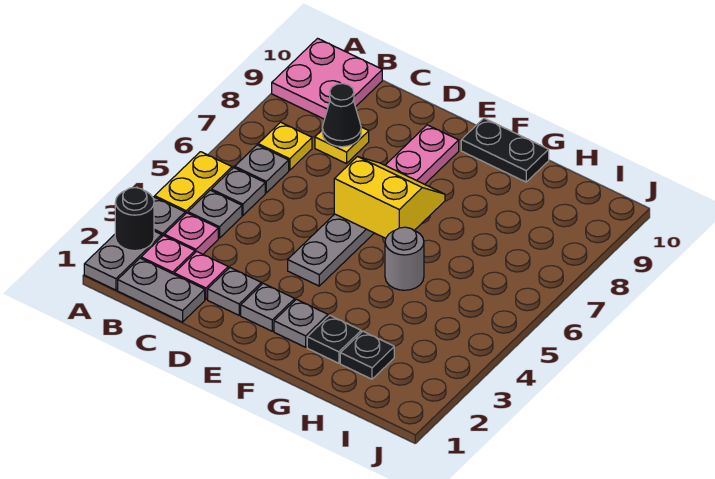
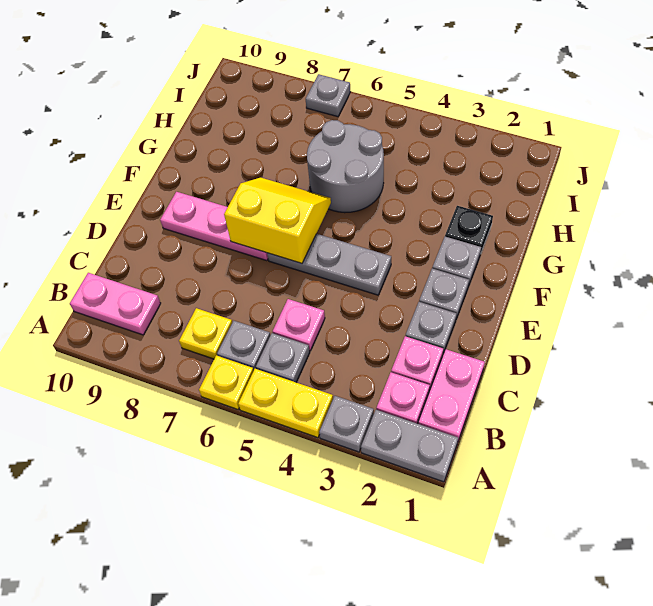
black round brick A2 level 2 -> none
pink plate A9:B10 level 1 -> pink plate B9:B10 level 1
grey plate B1:C1 level 1 -> pink plate B1:C1 level 1
pink plate B3 level 1 -> pink plate C5 level 1
grey plate B4 level 1 -> grey plate J7 level 1
yellow plate C8 level 1 -> yellow plate A6 level 1
black cone C8 level 2 -> none
yellow slope E6:F7 level 2 top 6 -> yellow slope E6:F7 level 2 top E
black plate F10:G10 level 1 -> none
grey round brick G5 level 1 -> grey round brick G5:H6 level 1
black plate H2 level 1 -> none

